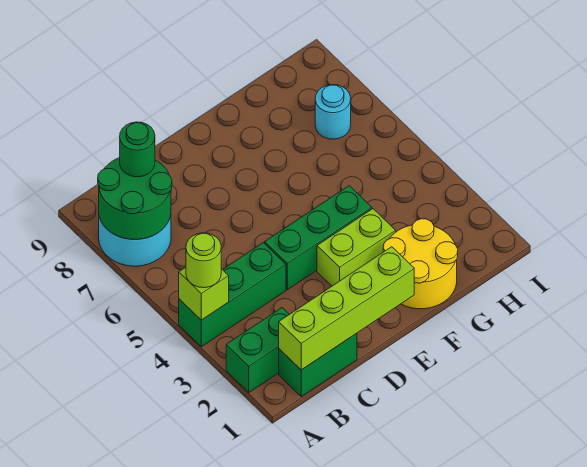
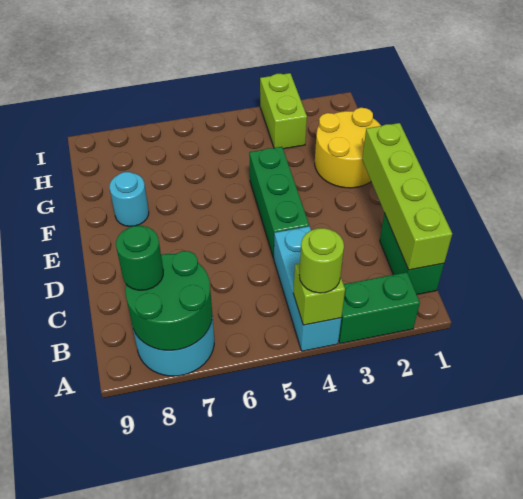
green brick A2:B2 level 1 -> green brick A2:A3 level 1
green brick A4:C4 level 1 -> cyan brick A4:C4 level 1
lime brick E3:F3 level 1 -> lime brick H3:I3 level 1
cyan round brick H7 level 1 -> cyan round brick F8 level 1

